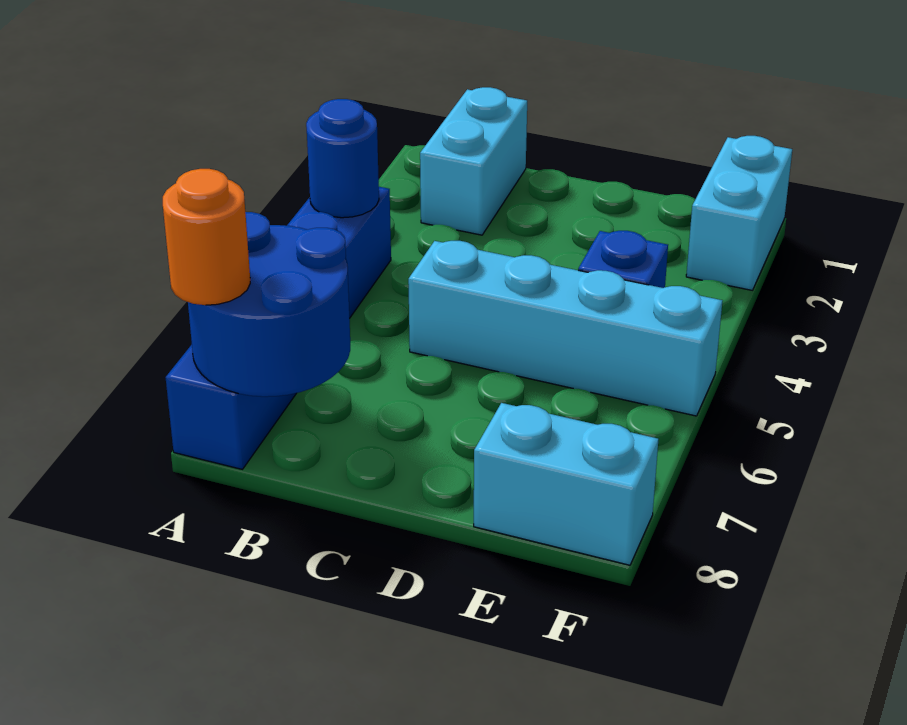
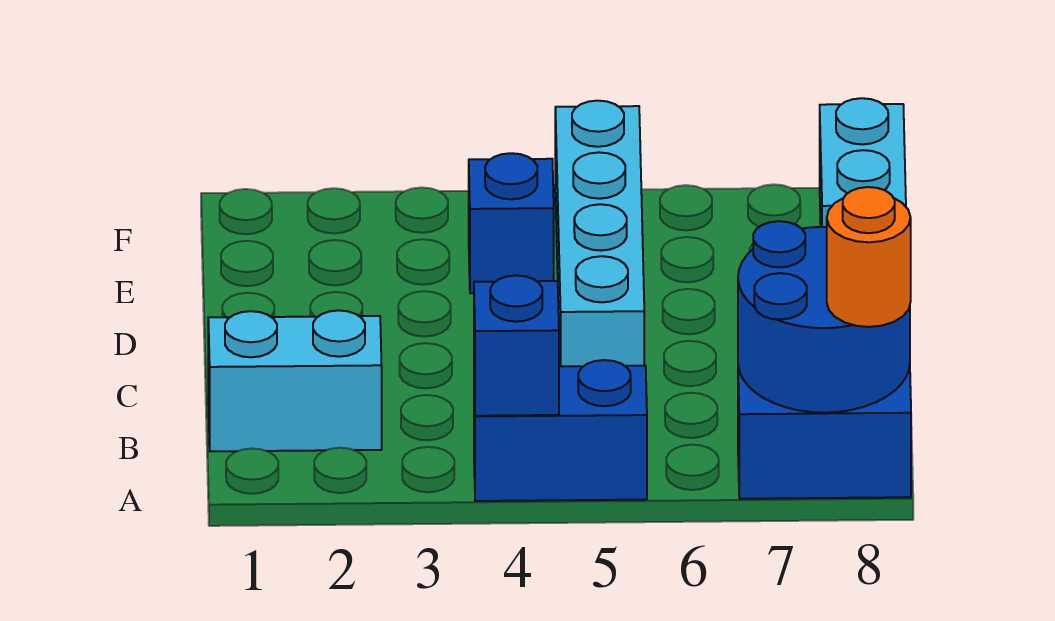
blue round brick A4 level 2 -> blue brick A4 level 2
cyan brick F1:F2 level 1 -> none

